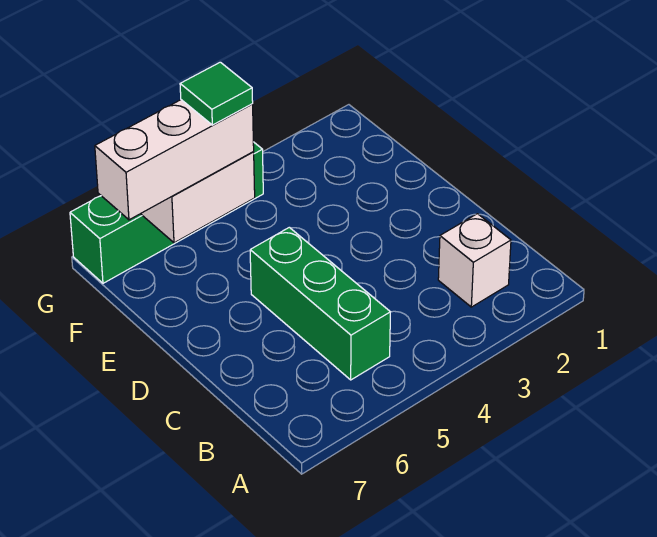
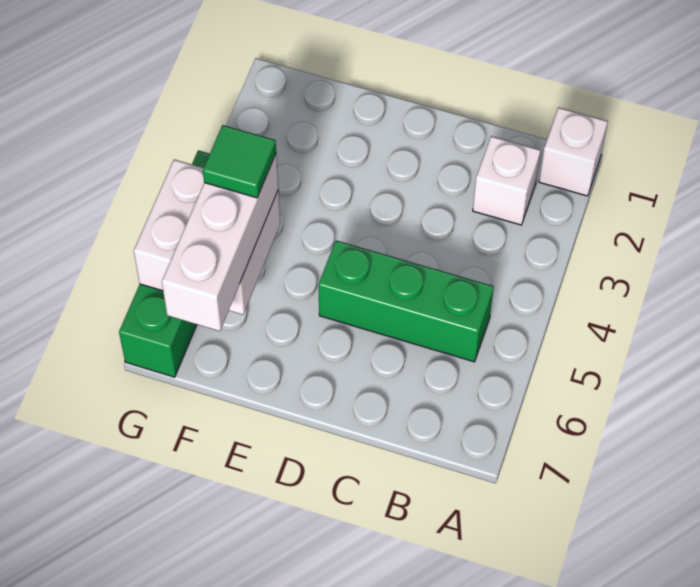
none -> white brick A1 level 1

